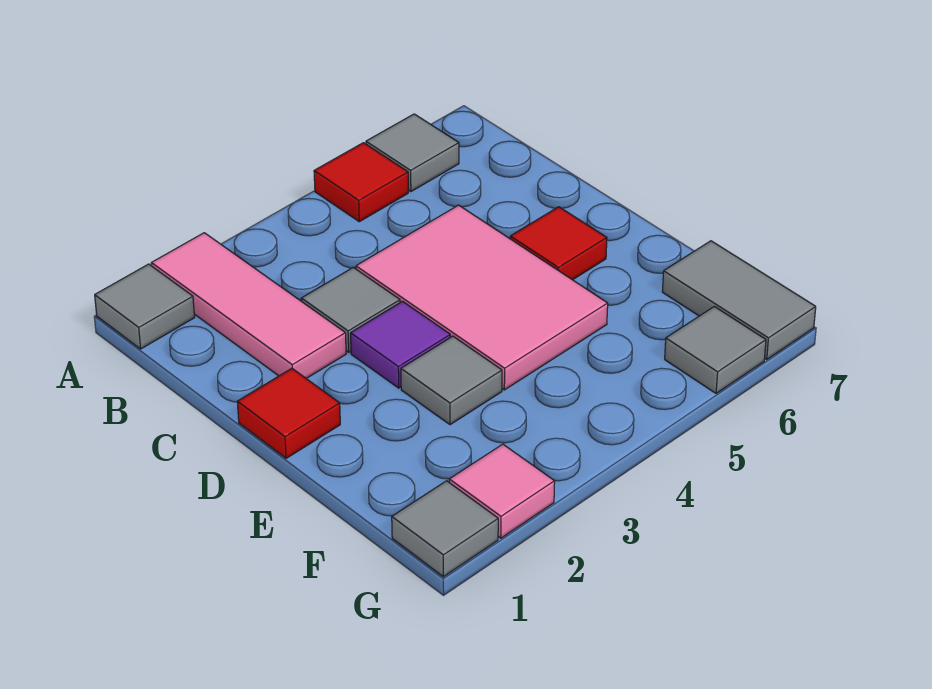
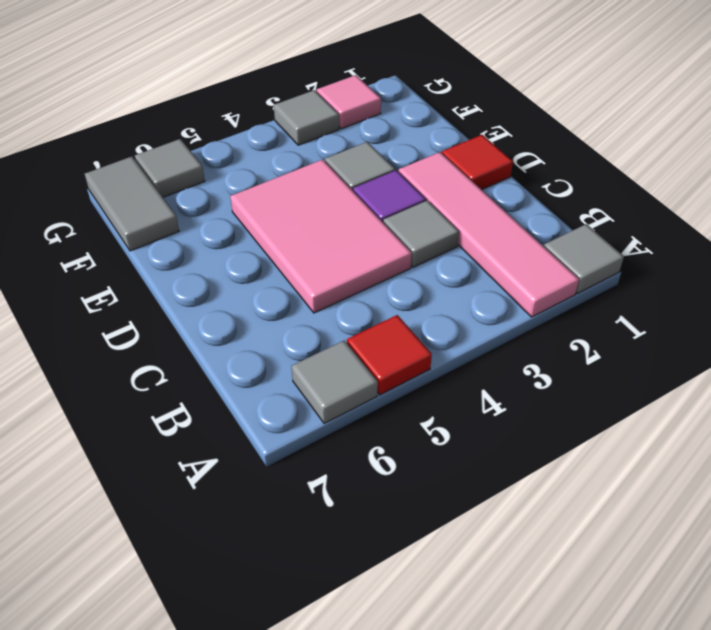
pink tile A2:C2 level 1 -> pink tile A2:D2 level 1
red tile D6 level 1 -> none
grey tile G1 level 1 -> grey tile G3 level 1

